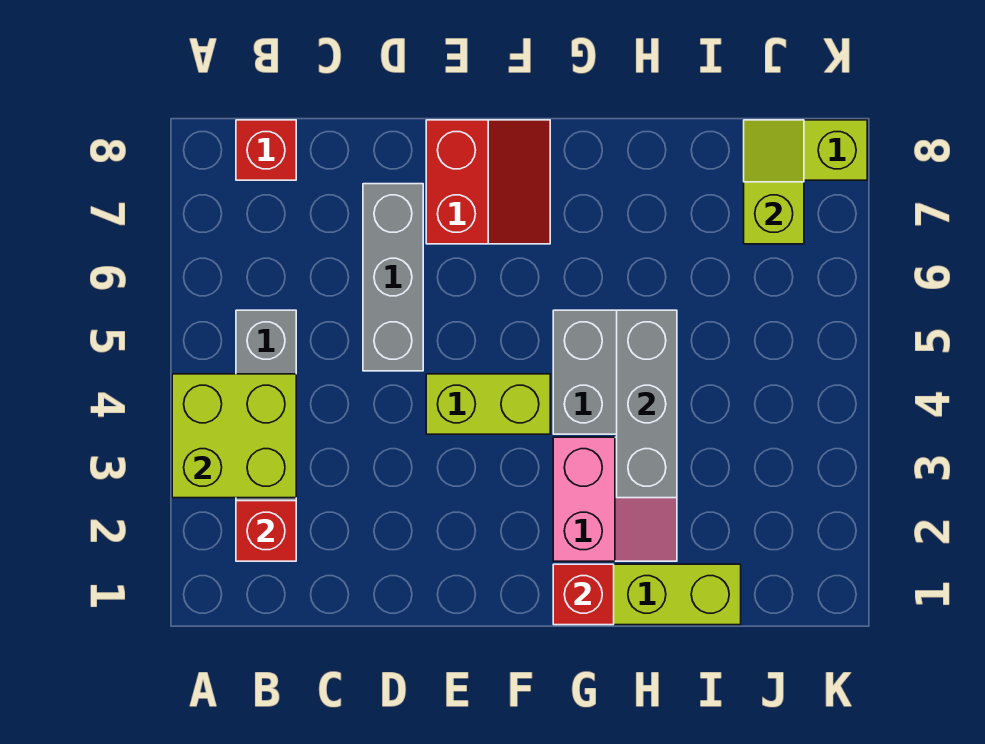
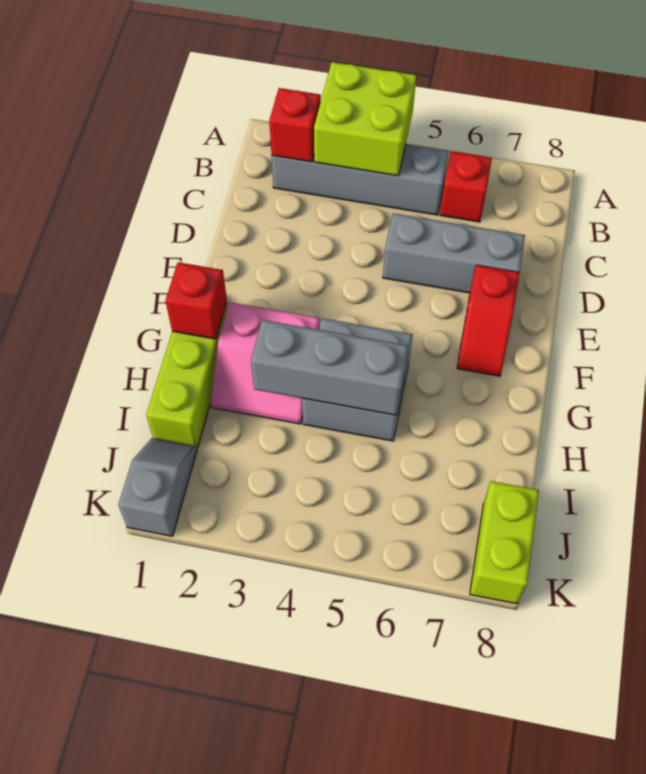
red brick B8 level 1 -> red brick B6 level 1
lime brick E4:F4 level 1 -> none
red slope E7:F8 level 1 top E -> red slope E7:F7 level 1 top E
none -> grey slope J1:K1 level 1 top K
lime slope J7:J8 level 2 top 7 -> none

